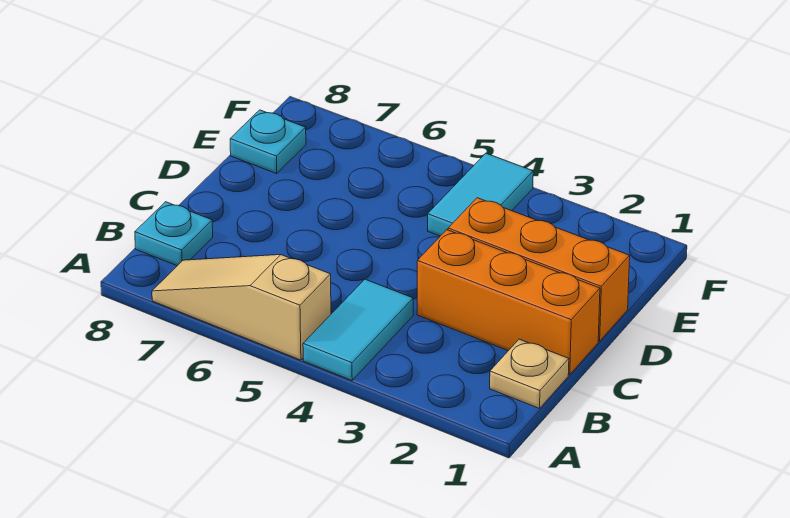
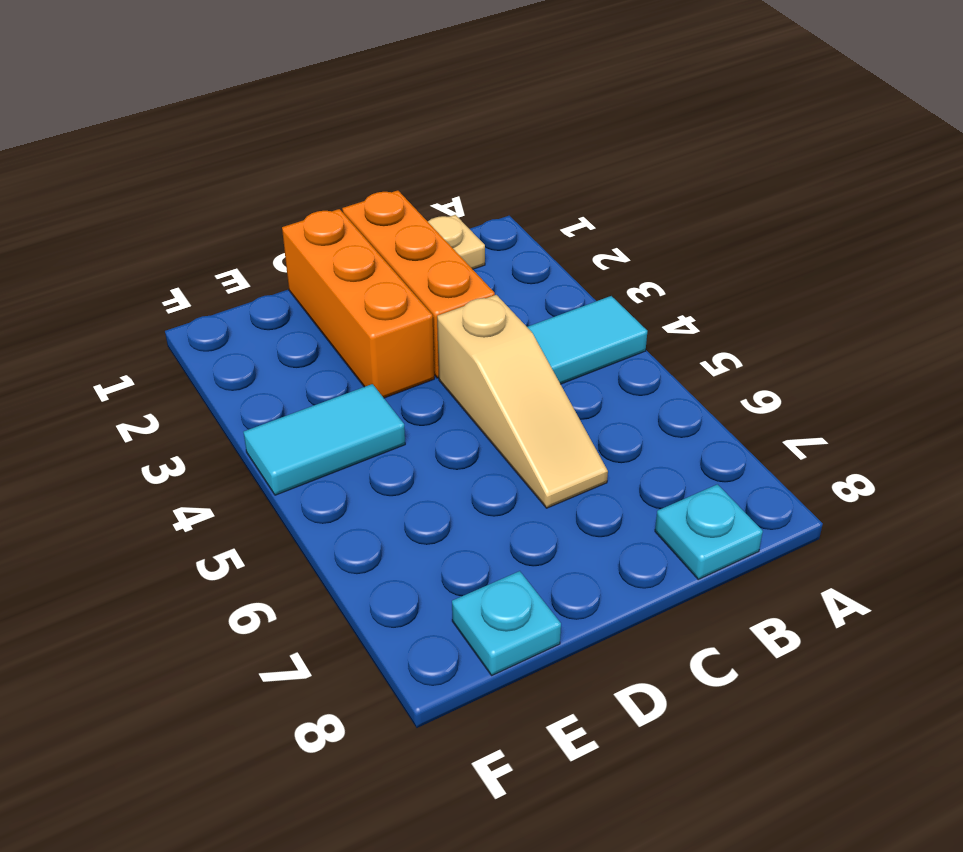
tan slope A5:A7 level 1 top 5 -> tan slope C4:C6 level 1 top 4

